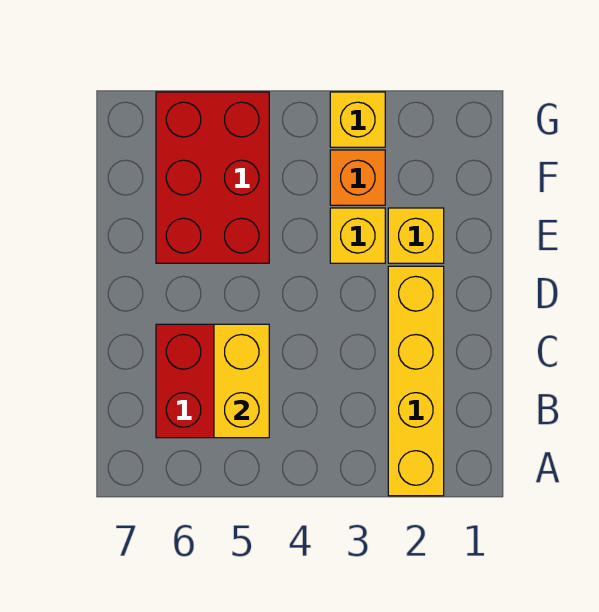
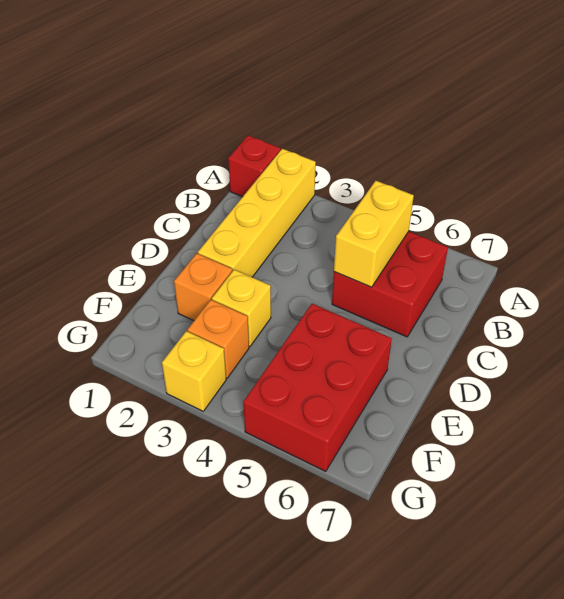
none -> red brick A1 level 1
yellow brick E2 level 1 -> orange brick E2 level 1

